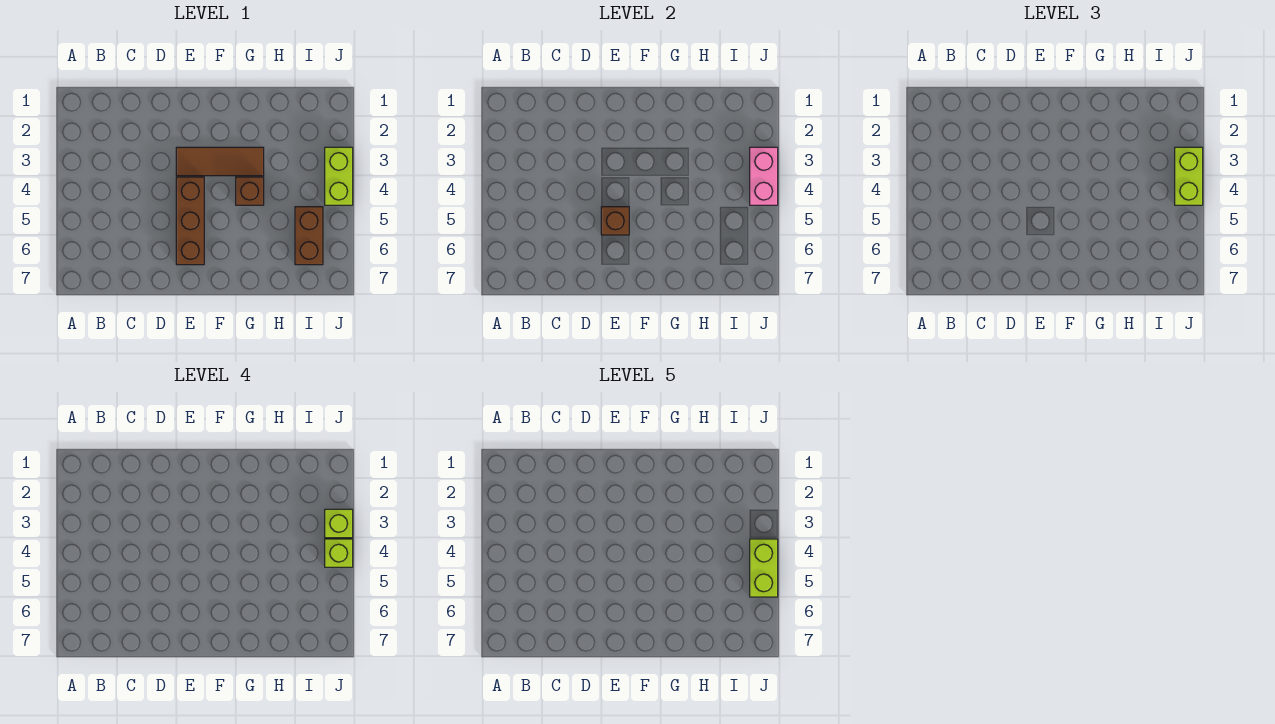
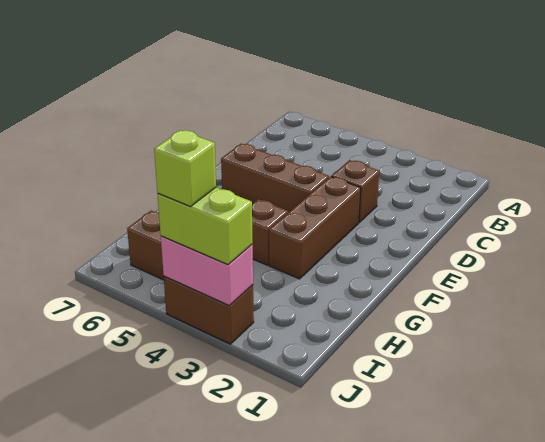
brown tile E3:G3 level 1 -> brown brick E3:G3 level 1
brown brick E5 level 2 -> brown brick D3 level 1
lime brick J3:J4 level 1 -> brown brick J3:J4 level 1
lime brick J3 level 4 -> none
lime brick J4:J5 level 5 -> none

